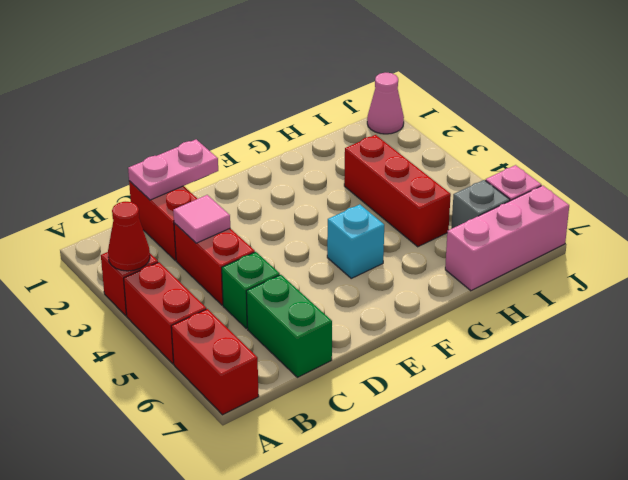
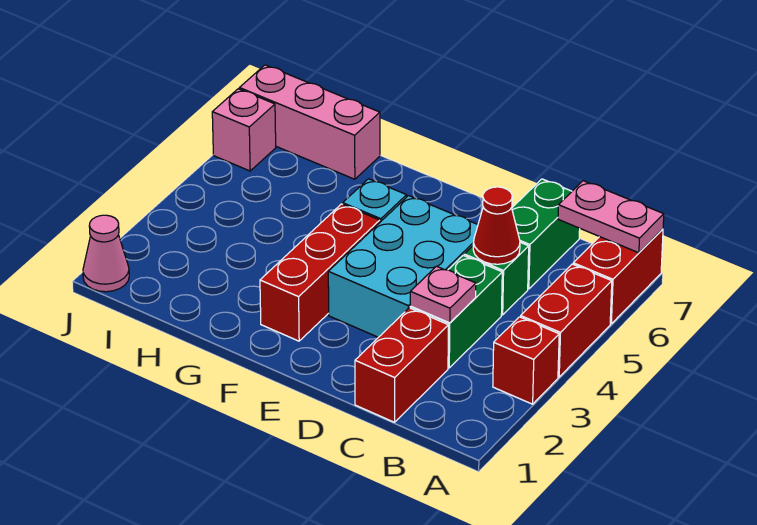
red cone A3 level 2 -> red cone C5 level 2
pink plate C1:D1 level 2 -> pink plate A7:B7 level 2
red brick C3:C4 level 1 -> green brick C3:C4 level 1
pink tile C3 level 2 -> pink plate C3 level 2
none -> cyan brick D3:E5 level 1
red brick H3:H5 level 1 -> red brick F2:F4 level 1
grey brick I6 level 1 -> none

